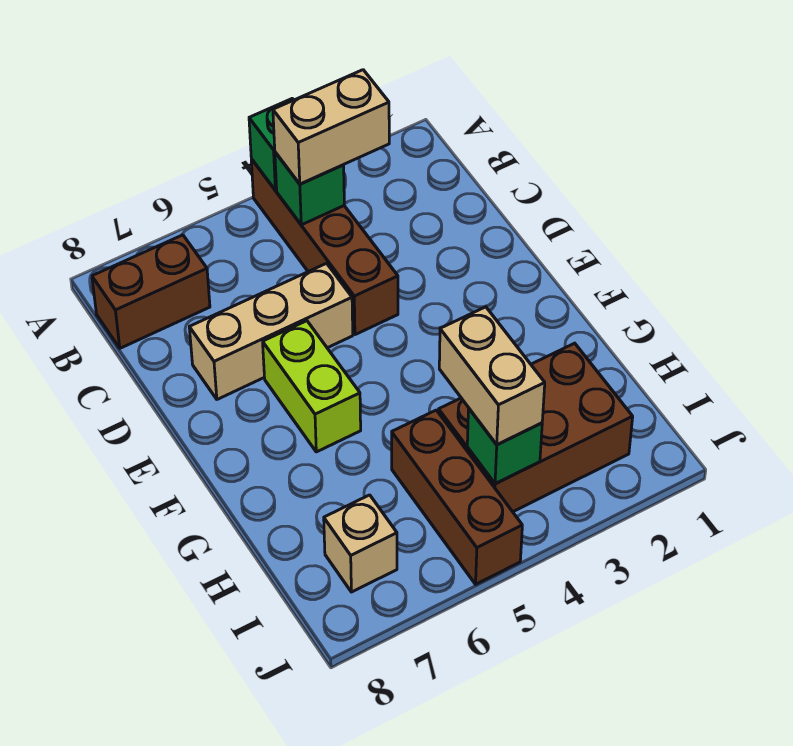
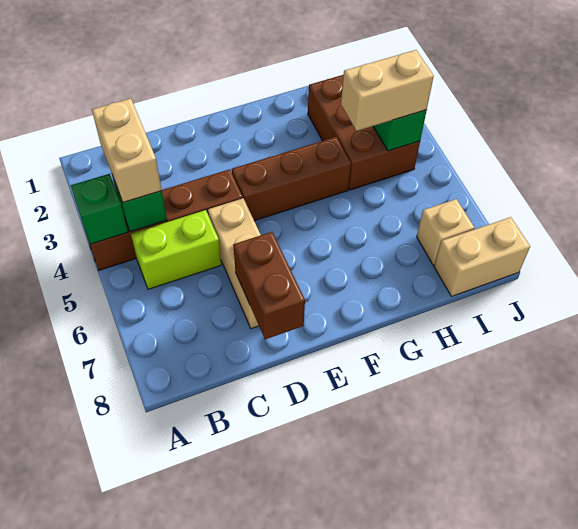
brown brick B7:B8 level 1 -> brown brick D7:D8 level 2
lime brick E6:F6 level 1 -> lime brick B5:C5 level 1
brown brick H5:J5 level 1 -> brown brick E4:G4 level 1
none -> tan brick I8:J8 level 1

